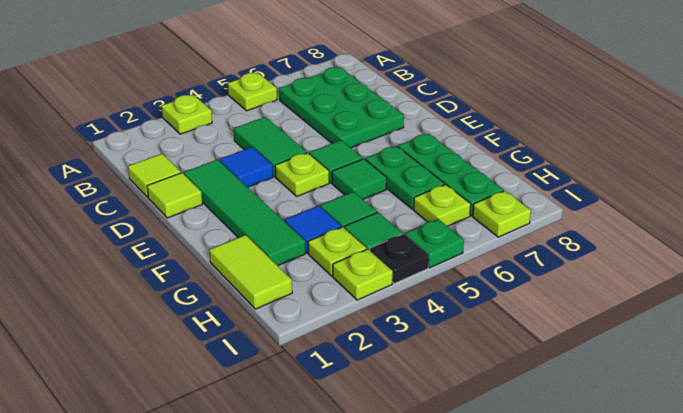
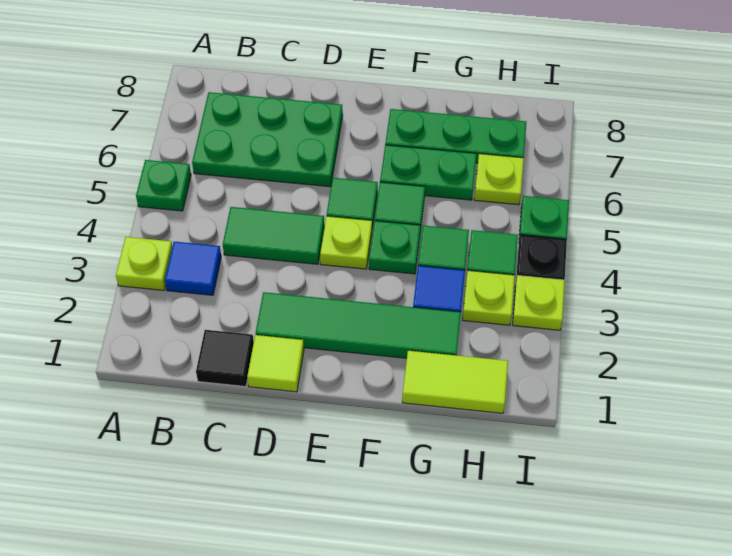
lime plate A5 level 1 -> green plate A5 level 1
lime tile C1 level 1 -> black tile C1 level 1
blue tile D3 level 1 -> blue tile B3 level 1
none -> green plate F4 level 1
lime plate I7 level 1 -> none

